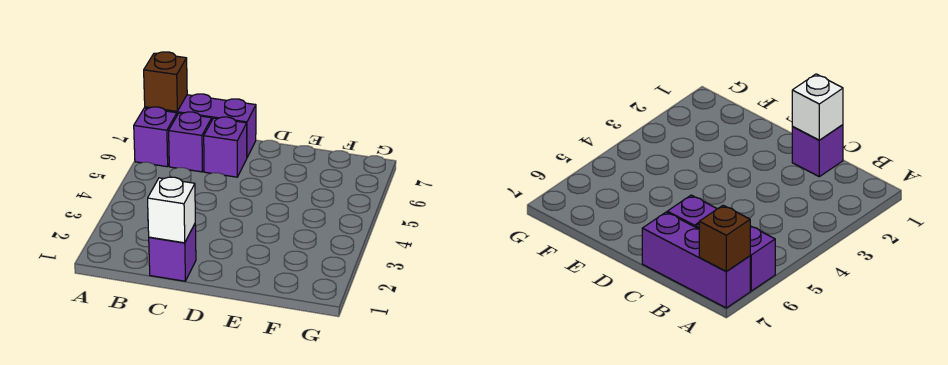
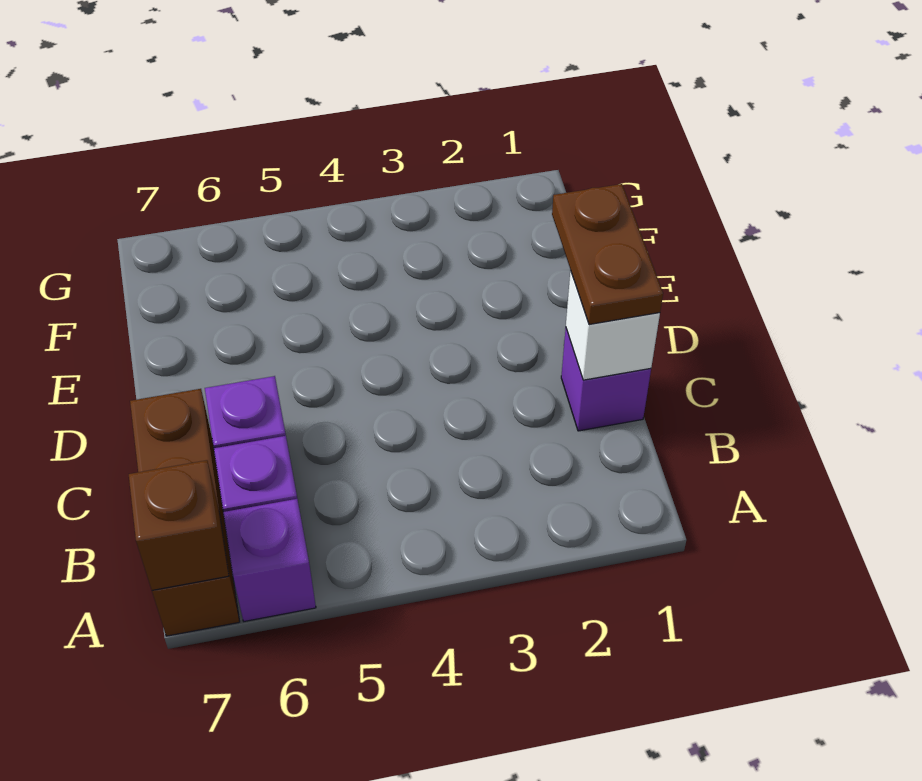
purple brick A7:C7 level 1 -> brown brick A7:C7 level 1
none -> brown plate C1:D1 level 3

